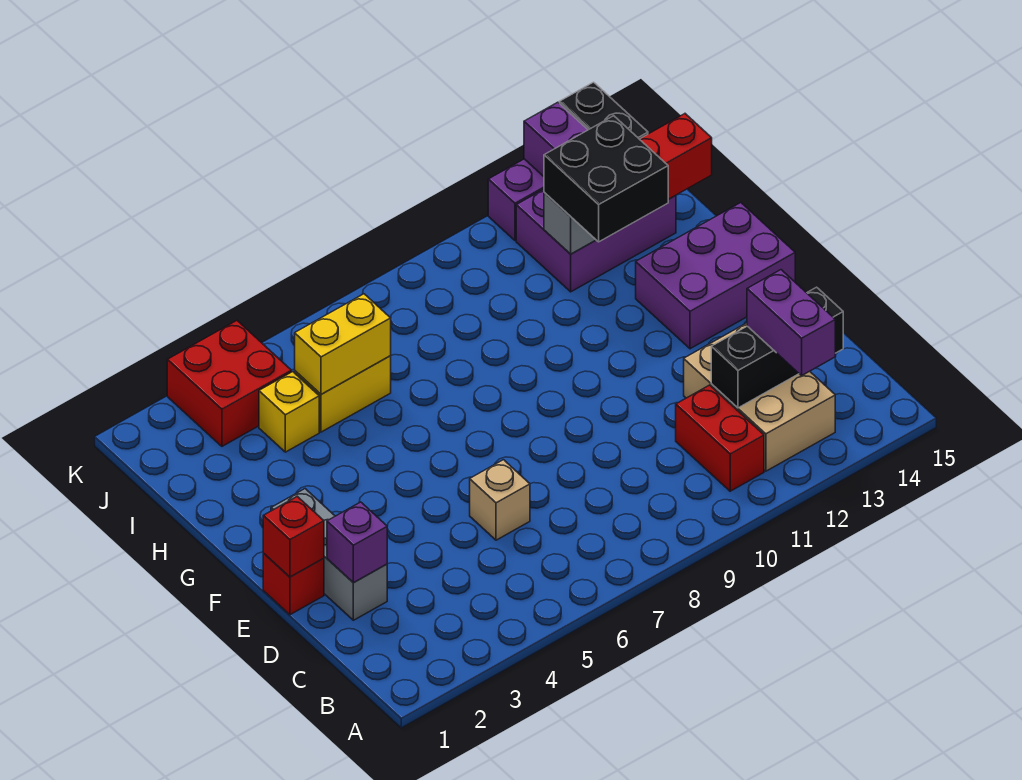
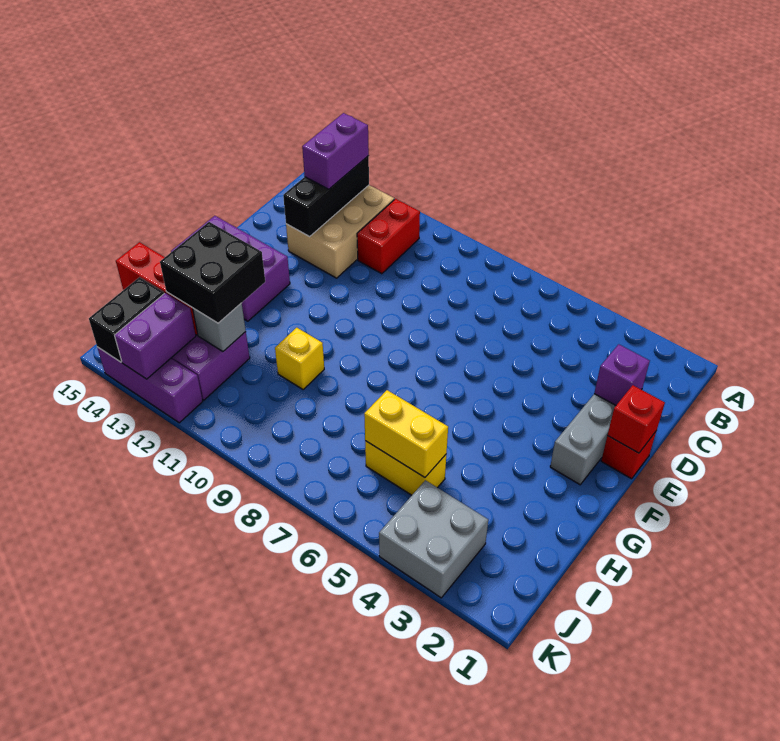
black brick C12:C14 level 2 -> black brick B13:D13 level 2
tan brick D6 level 1 -> none
yellow brick I4 level 1 -> yellow brick H10 level 1
red brick J3:K4 level 1 -> grey brick J3:K4 level 1

